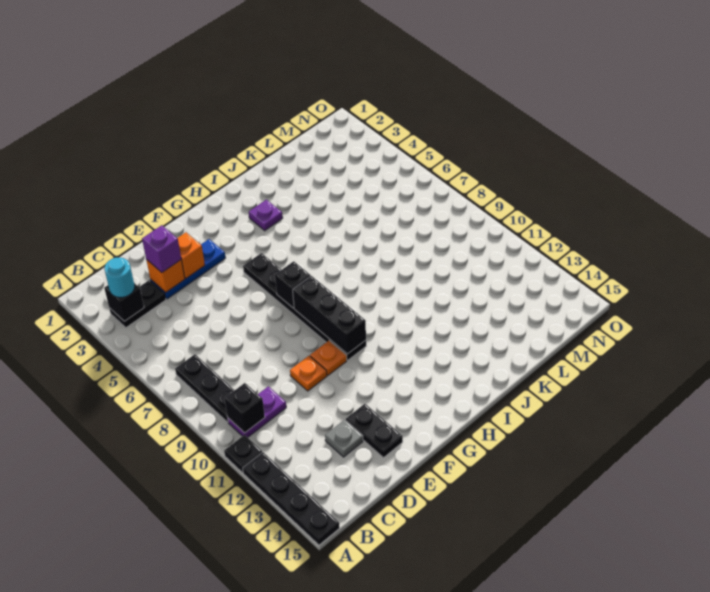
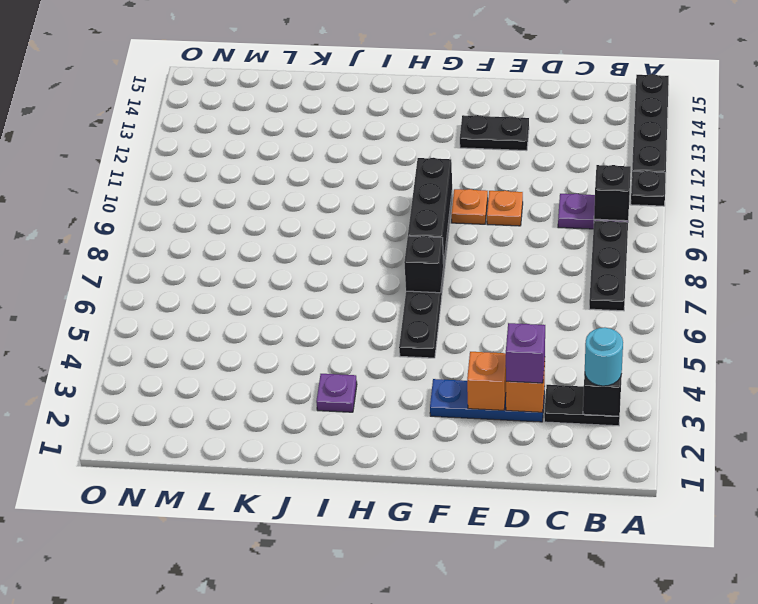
grey plate D13 level 1 -> none
black plate E13:E14 level 1 -> black plate E13:F13 level 1

